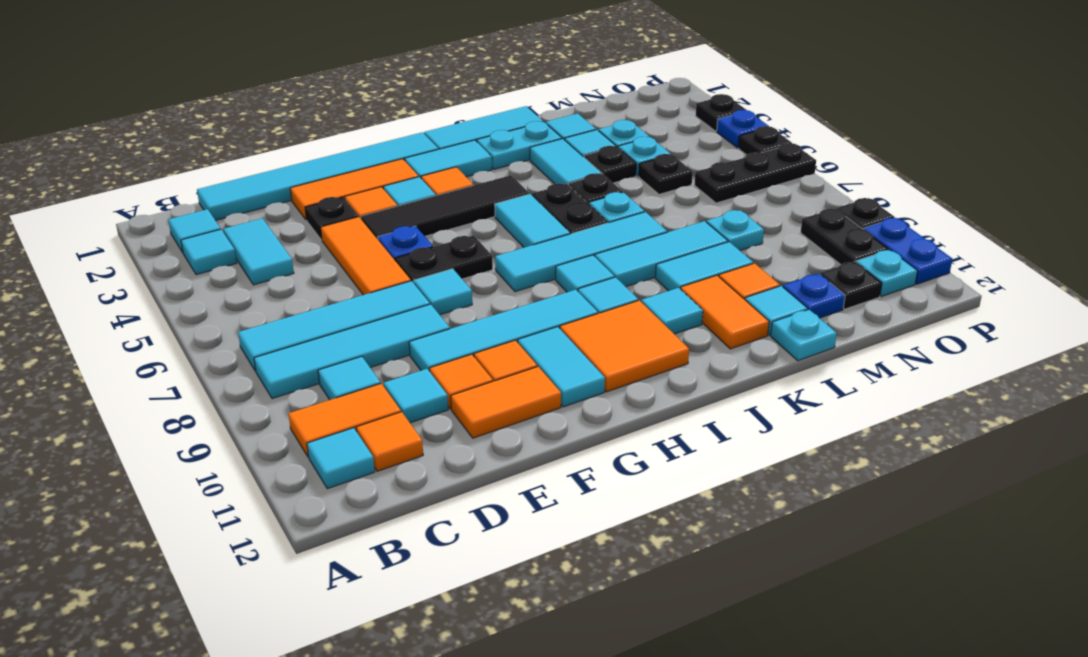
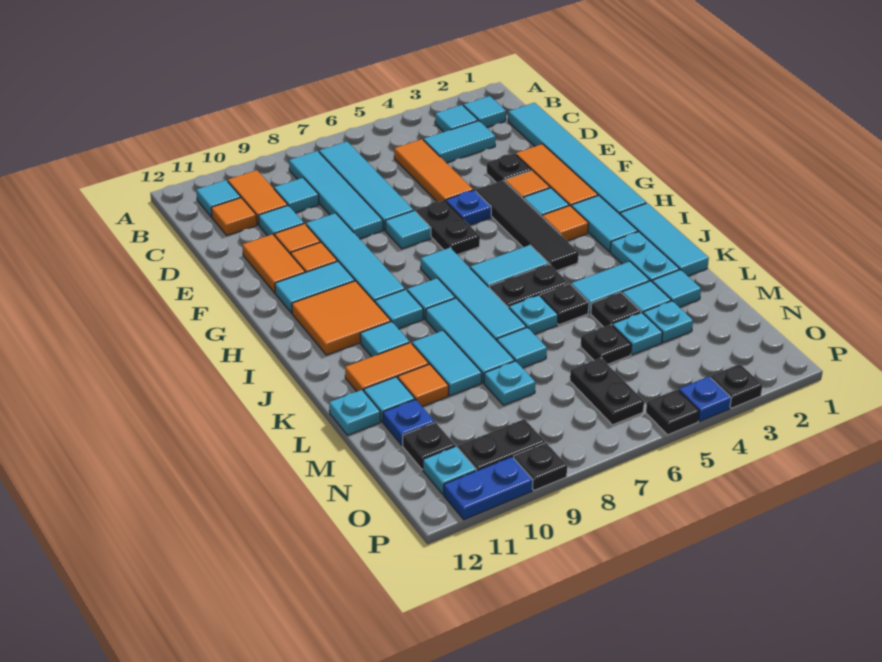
orange tile E4:E6 level 1 -> orange tile C5:E5 level 1
none -> cyan tile L7 level 1
black plate N6:P6 level 1 -> black plate N6:O6 level 1

